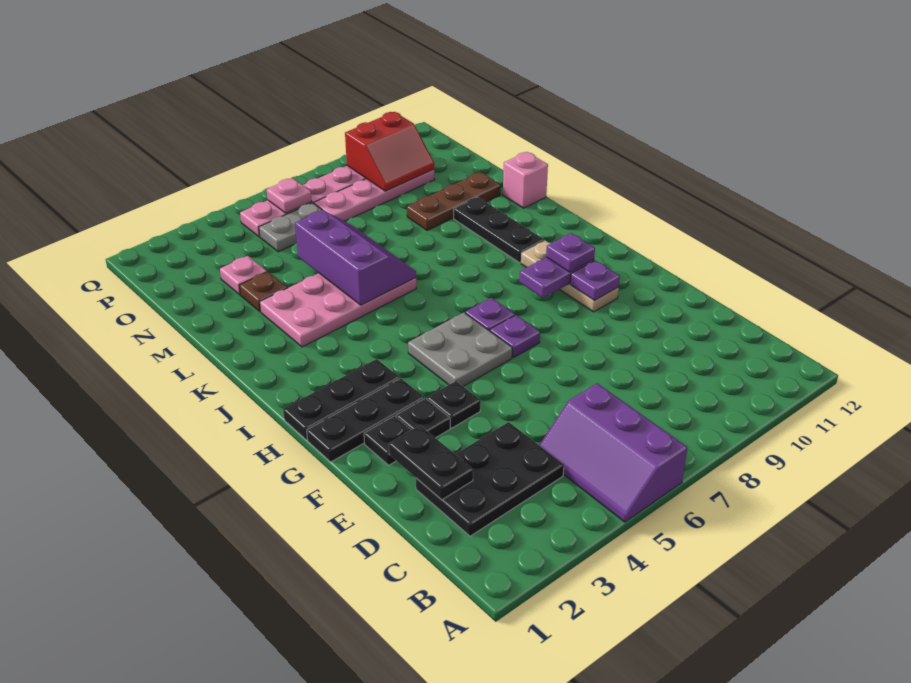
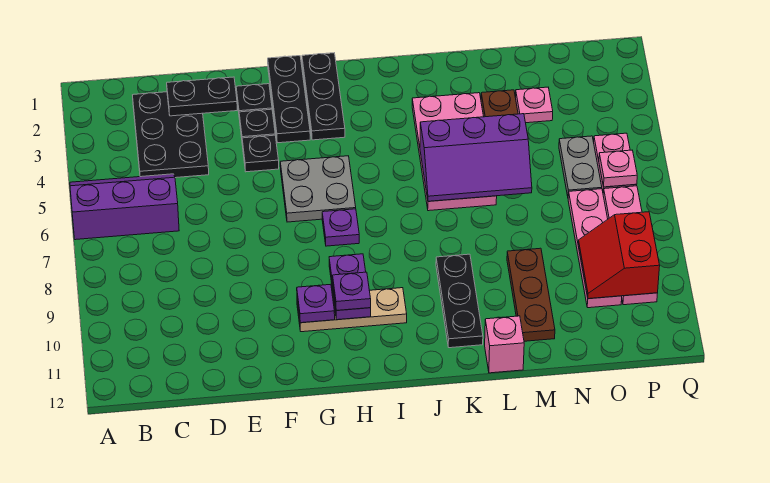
purple plate G7 level 1 -> none
black plate J10:L10 level 1 -> black plate K9:K11 level 1

